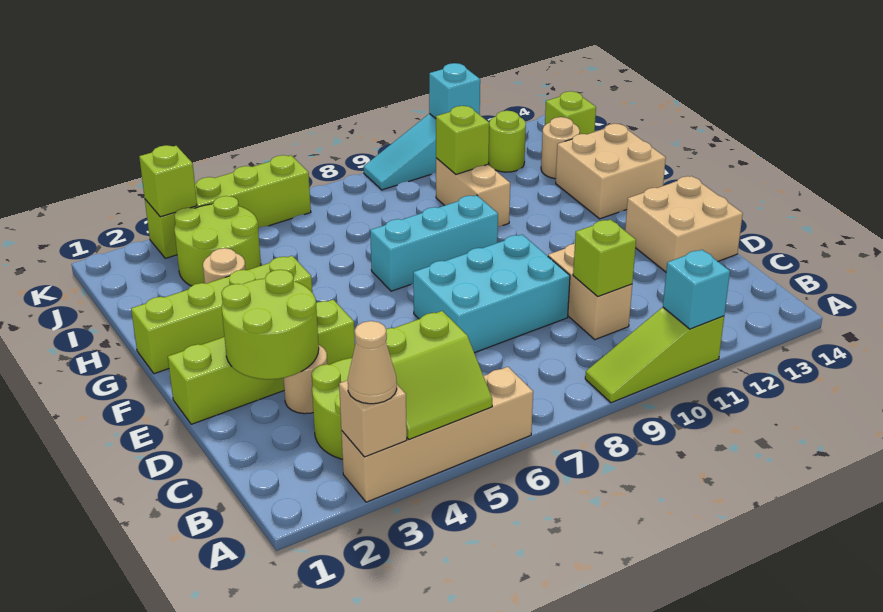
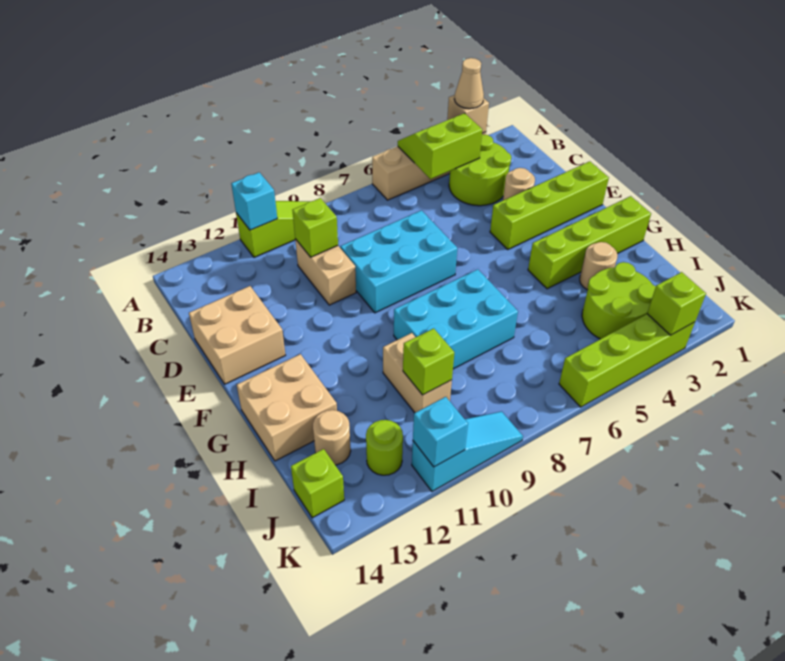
lime round brick D2:E3 level 2 -> none
cyan brick G7:G9 level 1 -> cyan brick G7:H9 level 1

